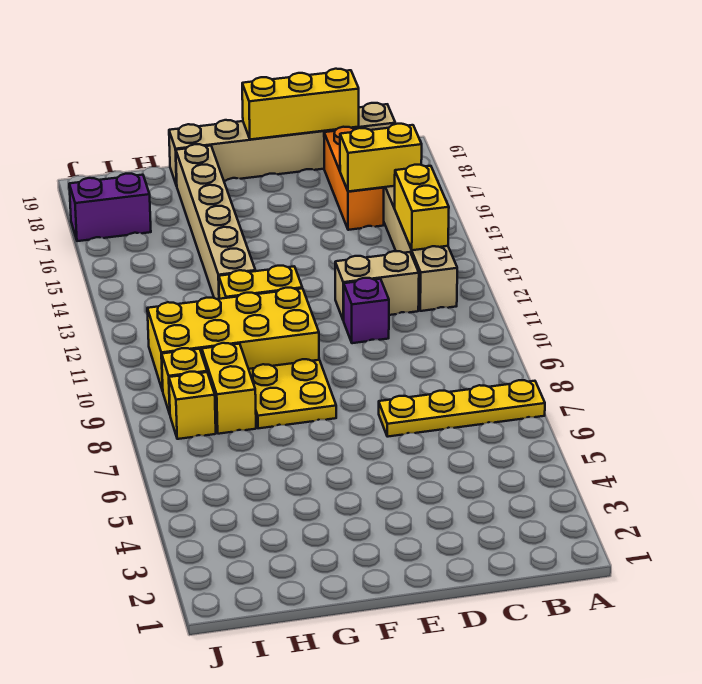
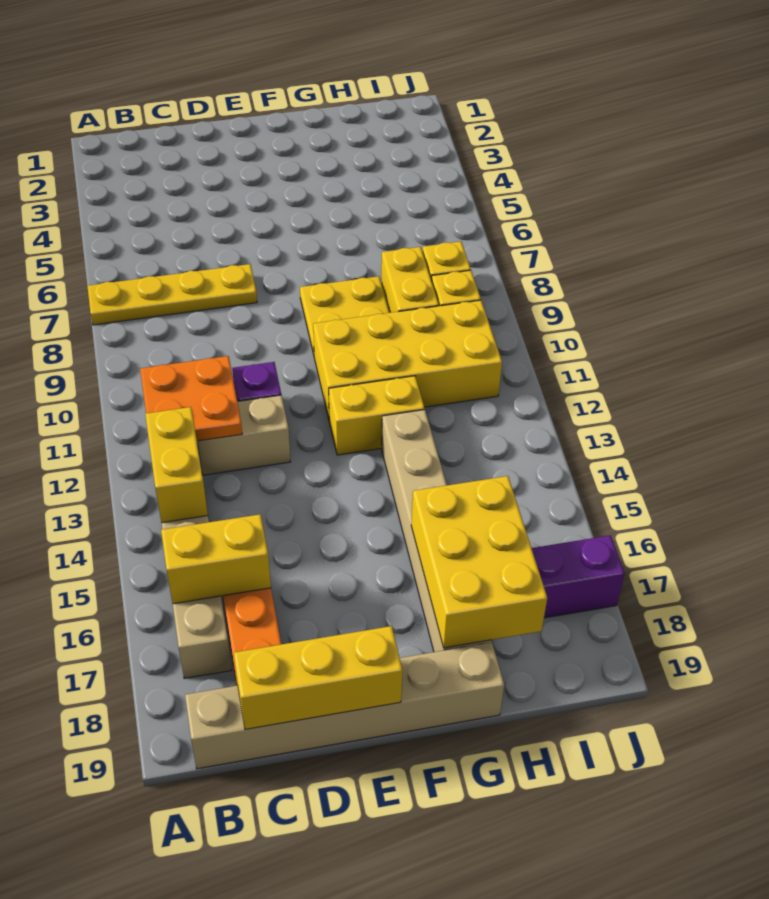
none -> orange plate B11:C12 level 2
none -> yellow brick G16:H18 level 2

